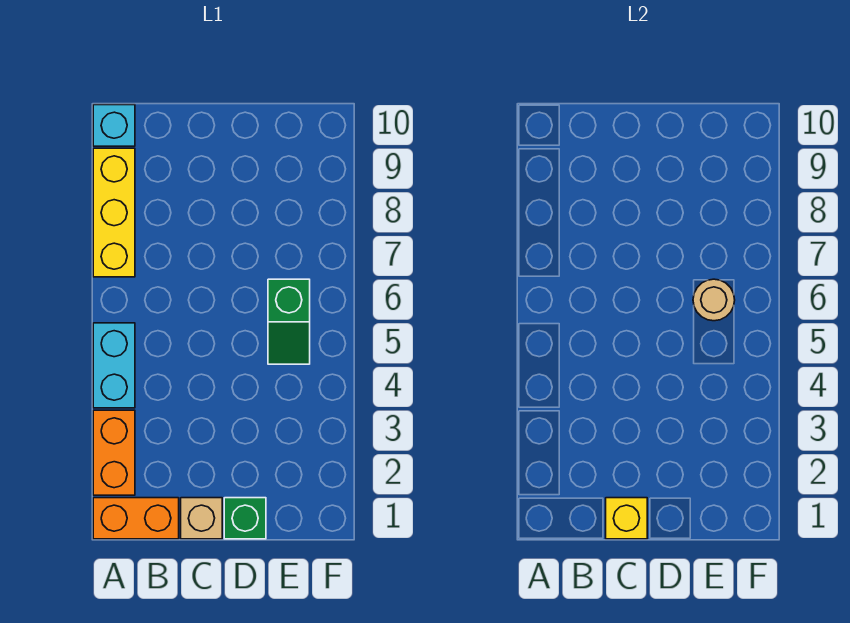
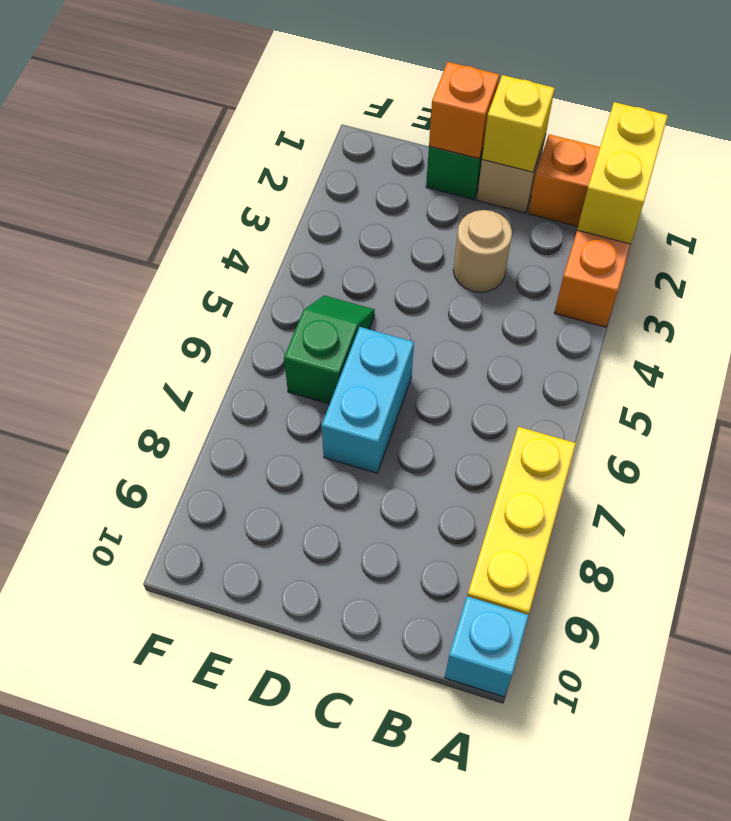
none -> yellow brick A1:A2 level 2
cyan brick A4:A5 level 1 -> cyan brick D6:D7 level 1
none -> orange brick D1 level 2
tan round brick E6 level 2 -> tan round brick C3 level 1

